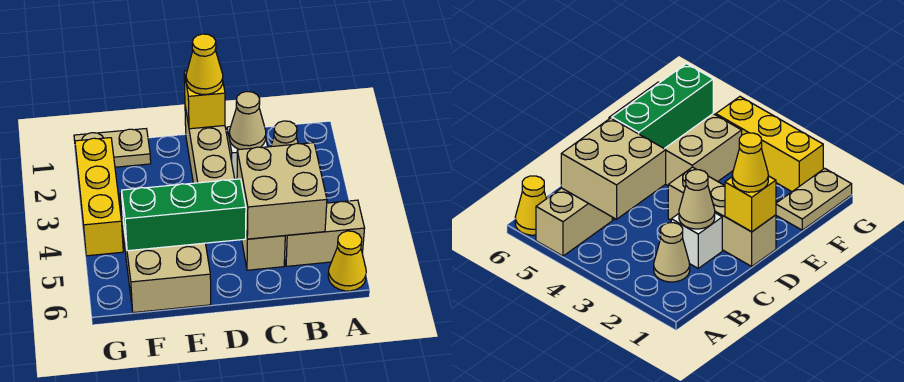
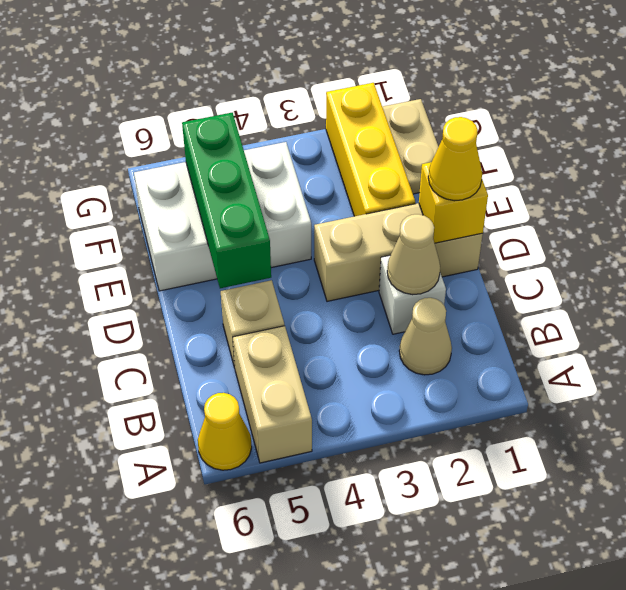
tan brick B4:C5 level 2 -> none
tan brick E4:F6 level 1 -> white brick E4:F6 level 1
yellow brick G2:G4 level 1 -> yellow brick E2:G2 level 1

